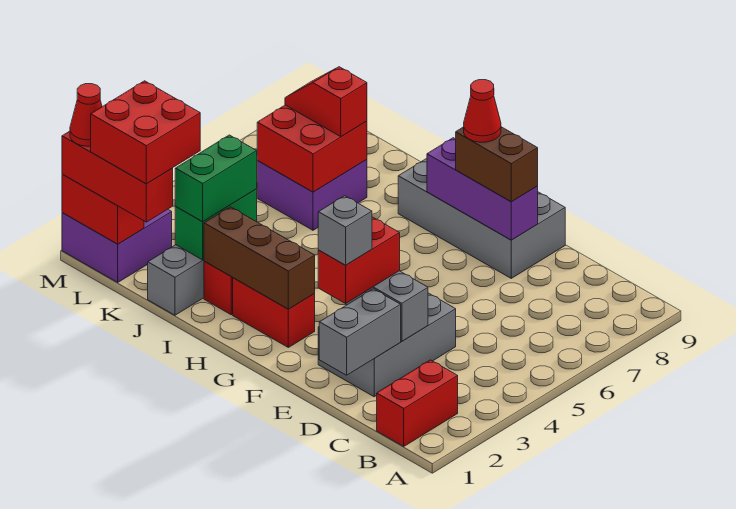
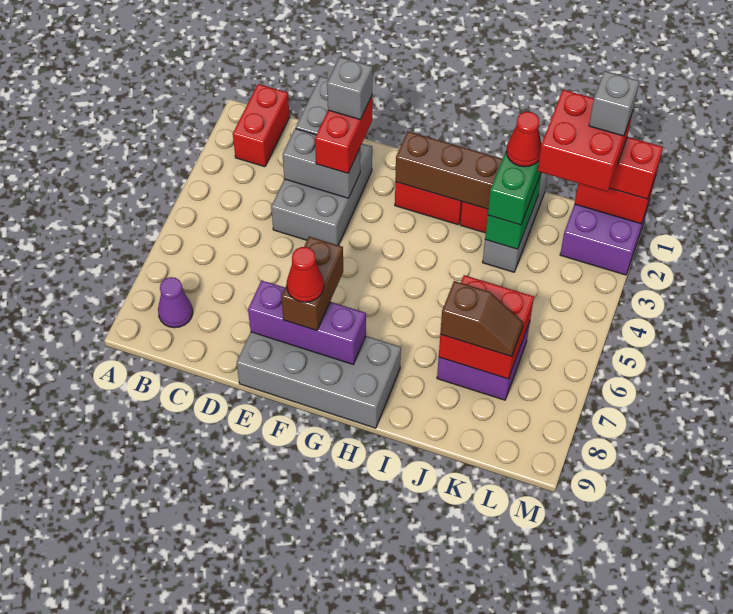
none -> purple cone B8 level 1
brown brick E8:F8 level 3 -> brown brick F7:F8 level 3
red slope J7:K7 level 3 top J -> brown slope J7:K7 level 3 top J
none -> grey brick L1 level 5
red cone M1 level 4 -> red cone J2 level 4

